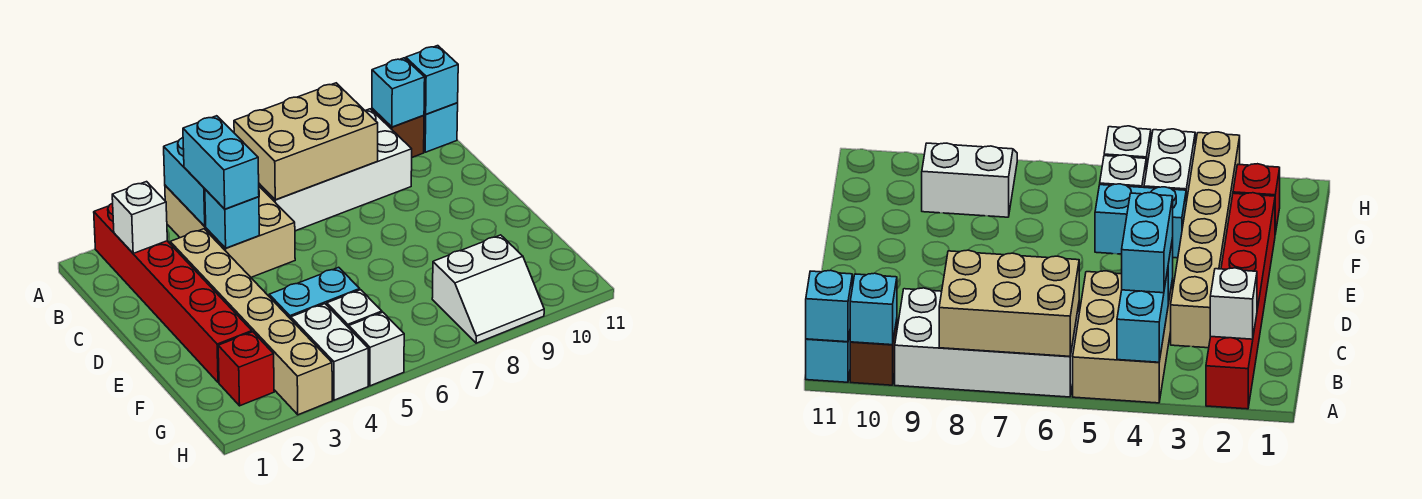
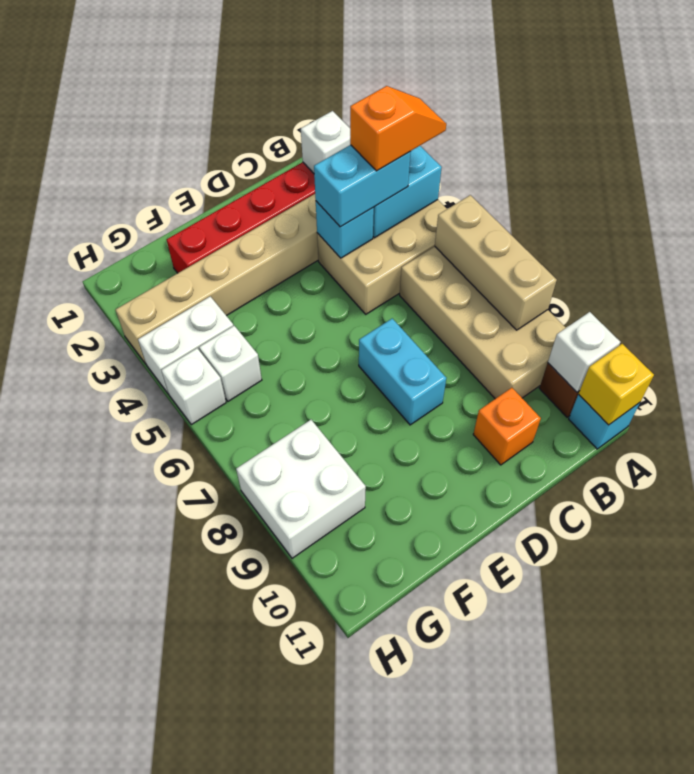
none -> orange slope A4:B4 level 4 top B
white brick A6:B9 level 1 -> tan brick A6:B9 level 1
tan brick A6:B8 level 2 -> tan brick A6:A8 level 2
cyan brick A10 level 2 -> white brick A10 level 2
cyan brick A11 level 2 -> yellow brick A11 level 2
none -> orange brick C10 level 1
cyan brick F4:F5 level 1 -> cyan brick D7:D8 level 1
red brick G2 level 1 -> none
white slope G8:H9 level 1 top G -> white brick G8:H9 level 1

